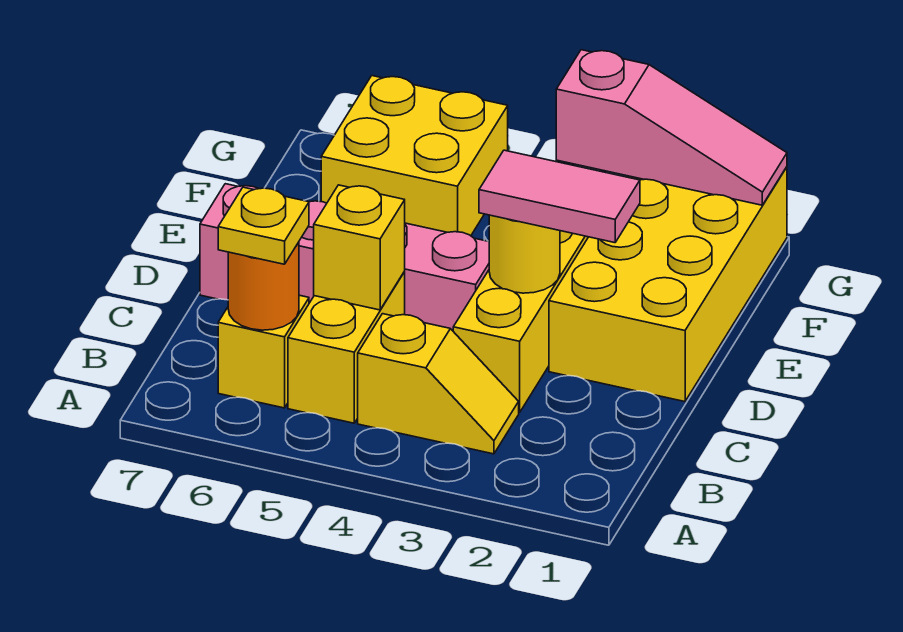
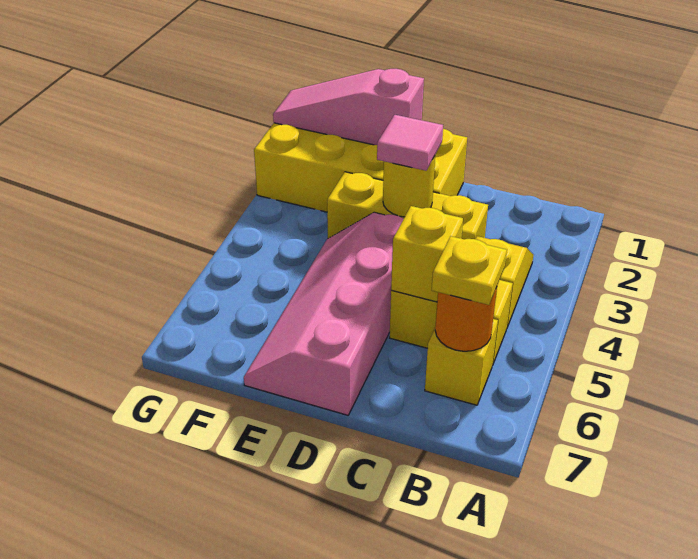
pink tile D2:D3 level 3 -> pink tile D3 level 3
yellow brick F5:G6 level 1 -> none
pink slope G1:G3 level 2 top 3 -> pink slope E1:G1 level 2 top E

